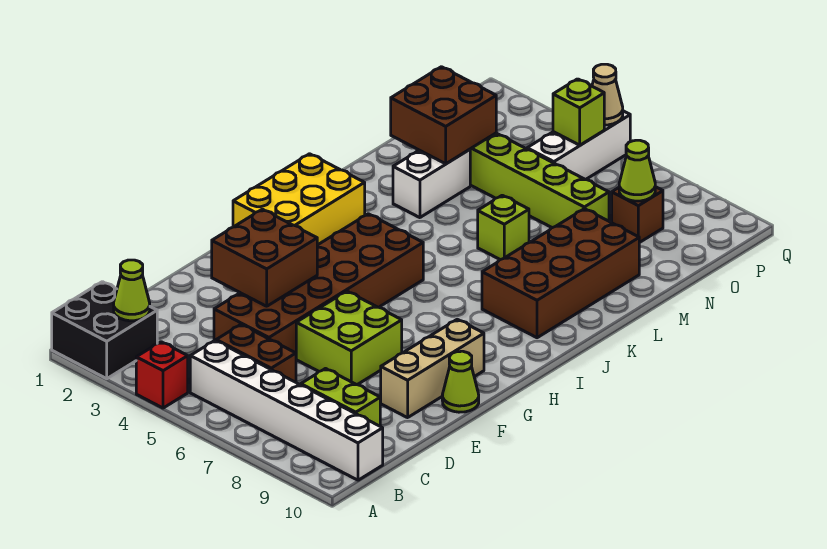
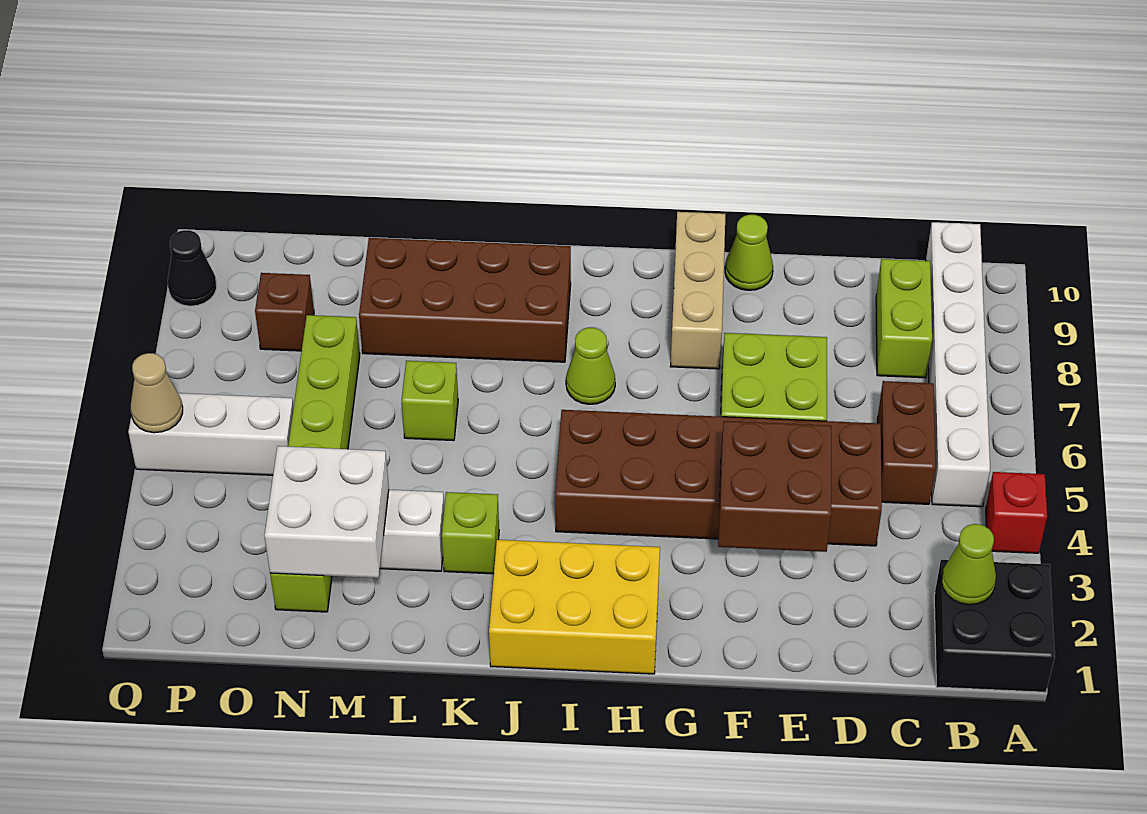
tan brick E9:G9 level 1 -> tan brick G8:G10 level 1
brown brick M2:N3 level 2 -> white brick M2:N3 level 2
lime cone O8 level 2 -> lime cone I7 level 1
lime brick P5 level 2 -> lime brick K3 level 1
none -> black cone Q9 level 1

